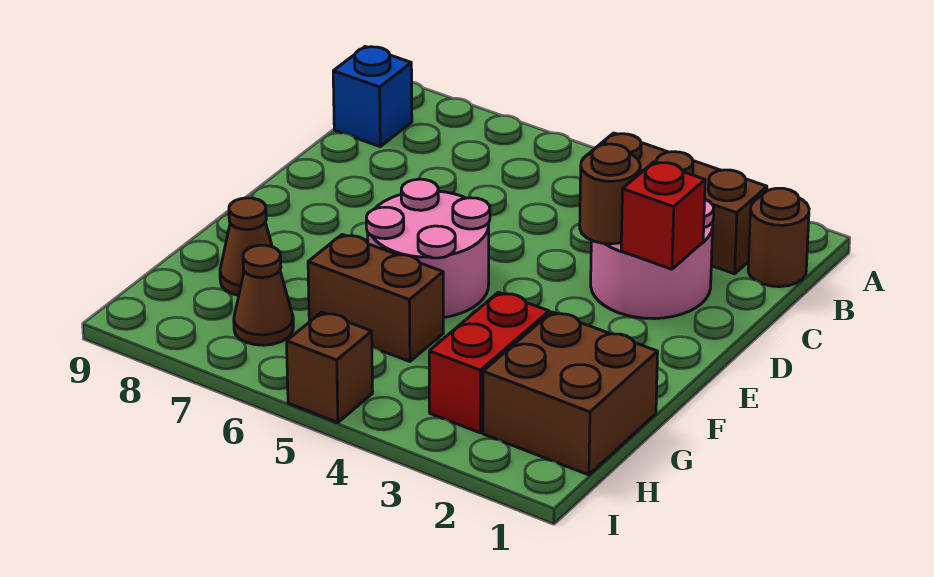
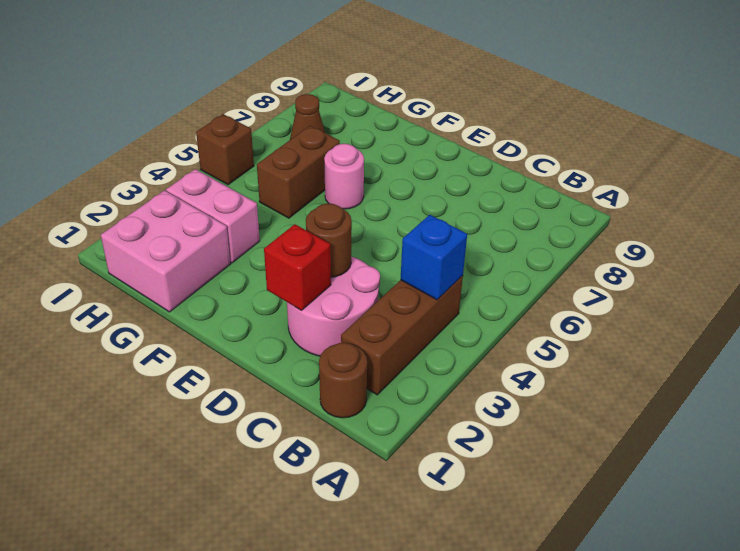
blue brick B9 level 1 -> blue brick B4 level 2
pink round brick E5:F6 level 1 -> pink round brick F6 level 1
brown brick G1:H2 level 1 -> pink brick G1:H2 level 1
red brick G3:H3 level 1 -> pink brick G3:H3 level 1
brown cone G8 level 1 -> none

